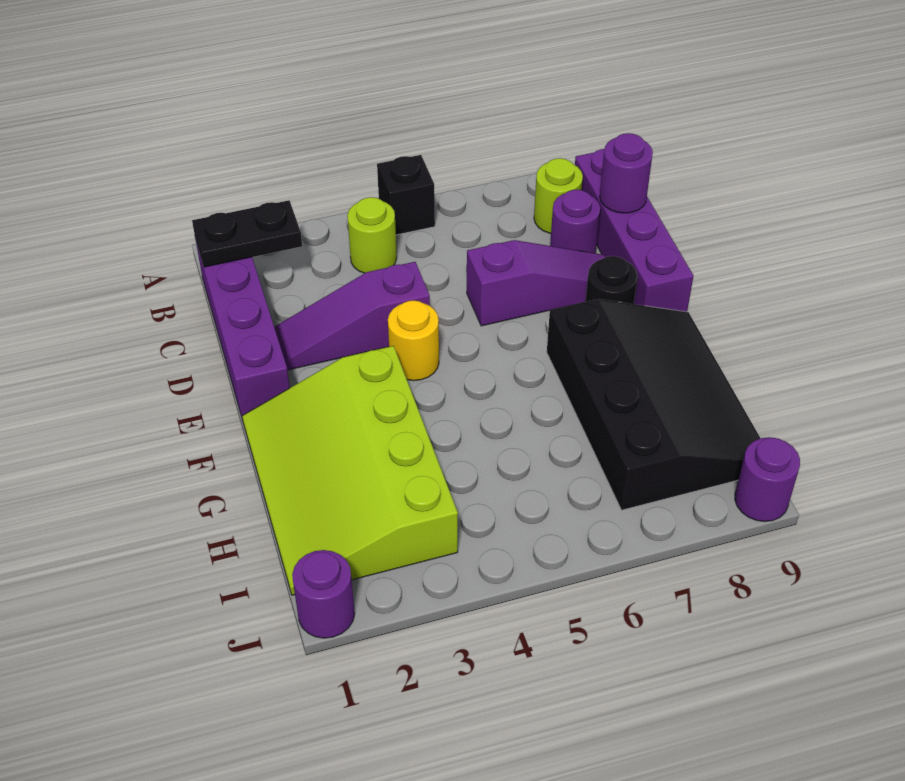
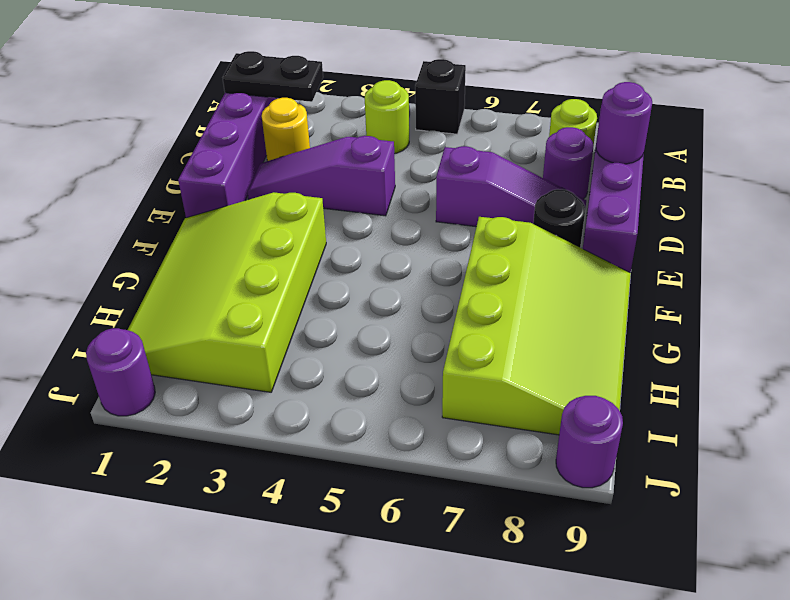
yellow round brick E4 level 1 -> yellow round brick C2 level 1
black slope F7:I9 level 1 top 7 -> lime slope F7:I9 level 1 top 7

